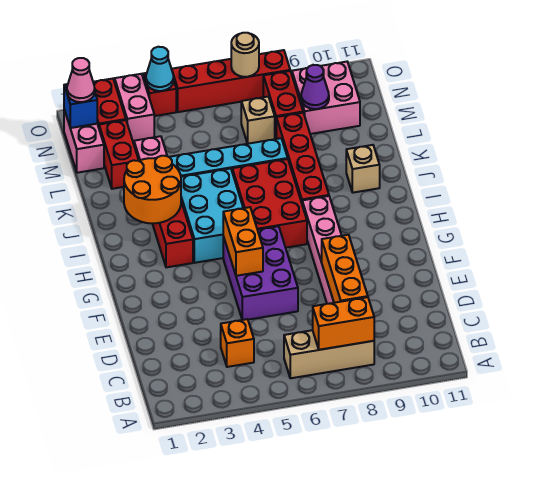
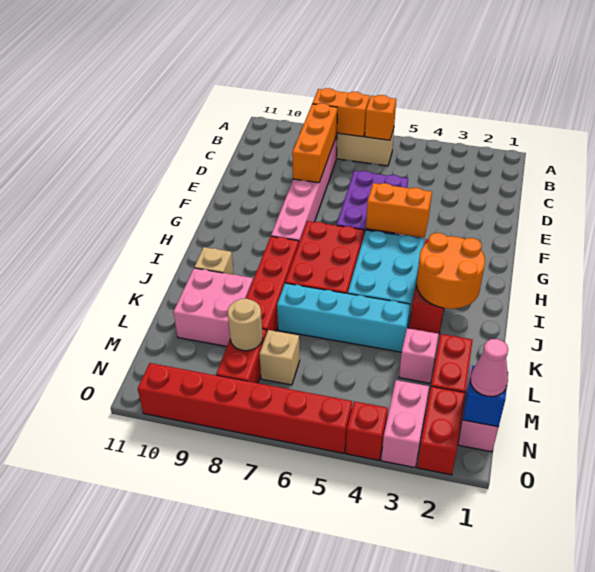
orange brick C4 level 1 -> orange brick B6 level 2
orange brick F5:G5 level 2 -> orange brick G4:G5 level 2
pink brick M9:N10 level 1 -> pink brick K9:L10 level 1
purple cone M9 level 2 -> none
cyan cone O4 level 2 -> none
red brick O5:O8 level 1 -> red brick O5:O10 level 1
tan round brick O7 level 2 -> tan round brick M8 level 2

